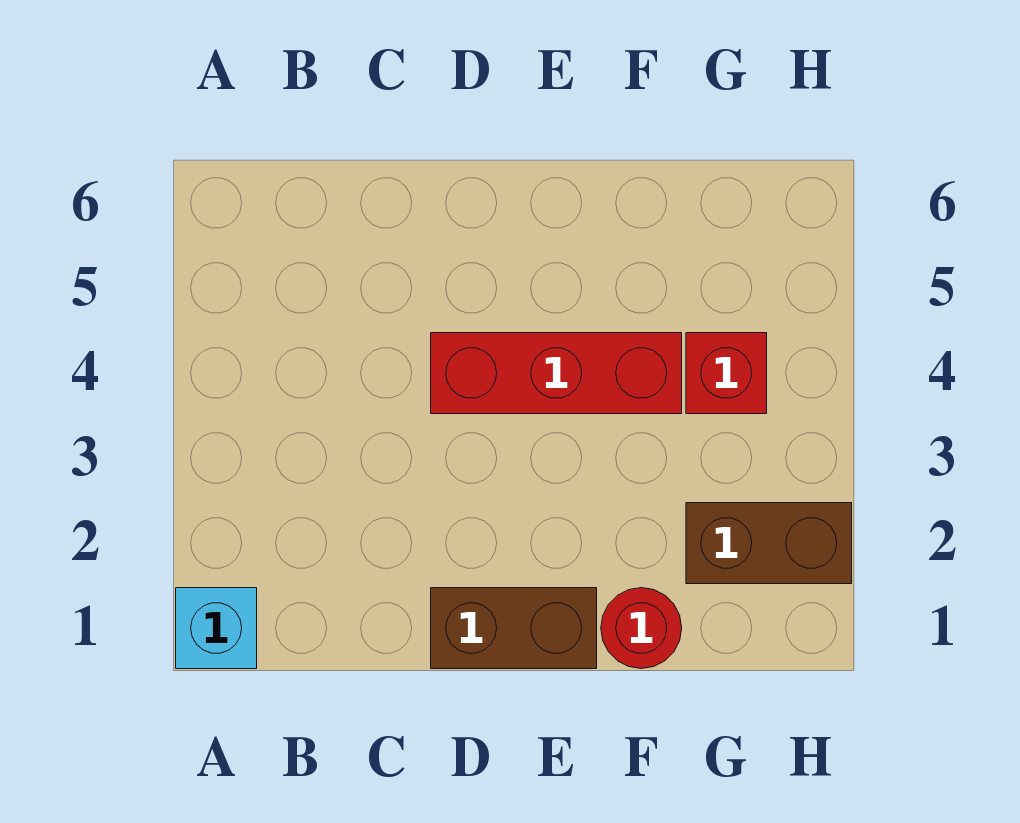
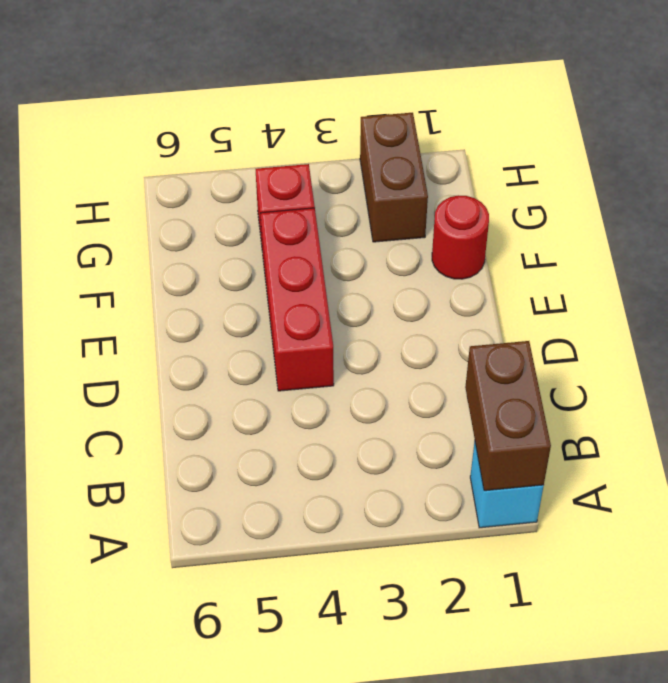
brown brick D1:E1 level 1 -> brown brick A1:B1 level 2

